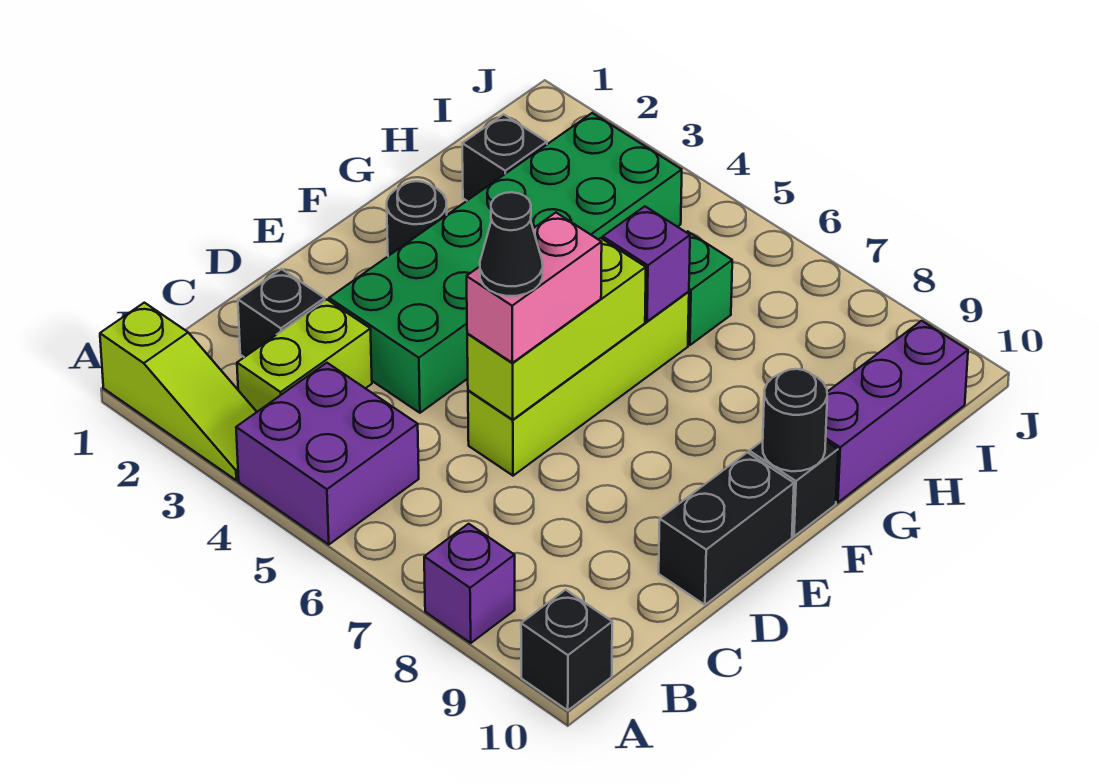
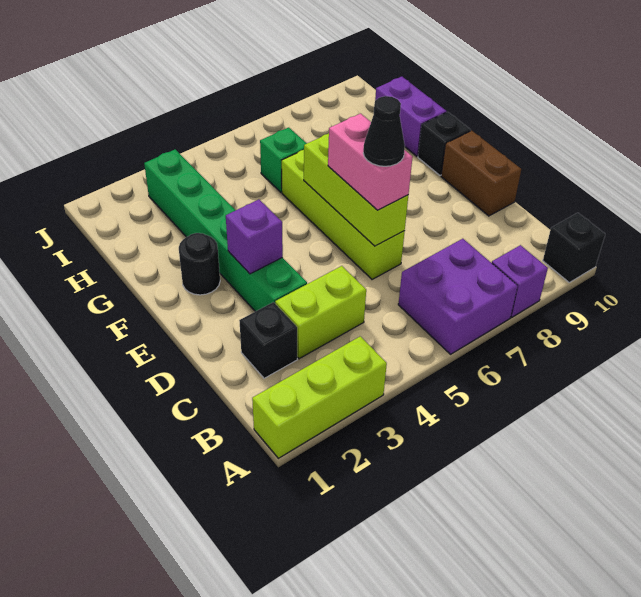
lime slope A1:A3 level 1 top 1 -> lime brick A1:A3 level 1
purple brick A4:B5 level 1 -> purple brick A6:B7 level 1
lime brick B3:C3 level 1 -> lime brick C3:C4 level 1
green brick D3:I4 level 1 -> green brick D3:I3 level 1
black brick D10:E10 level 1 -> brown brick D10:E10 level 1
black round brick F10 level 2 -> none
purple brick G6 level 2 -> purple brick E3 level 2
purple brick G10:I10 level 1 -> purple brick G10:H10 level 1
black brick H2 level 1 -> none

